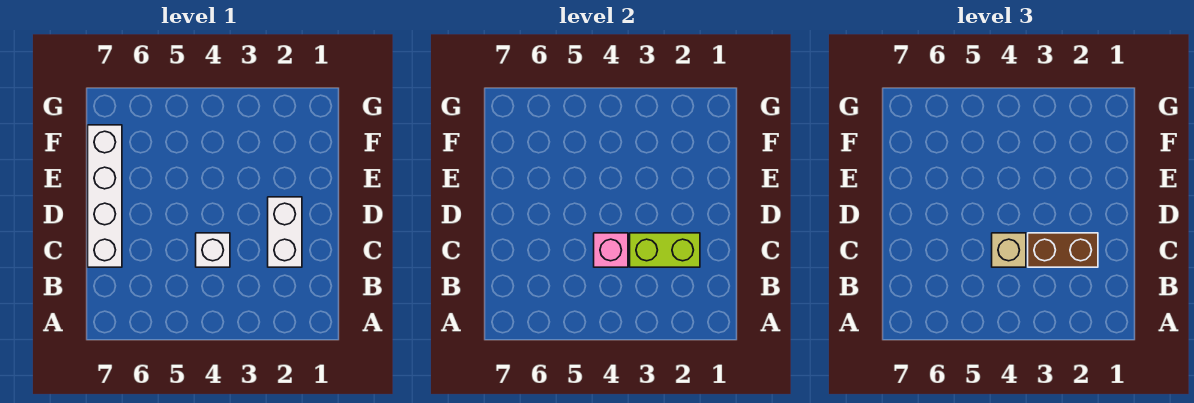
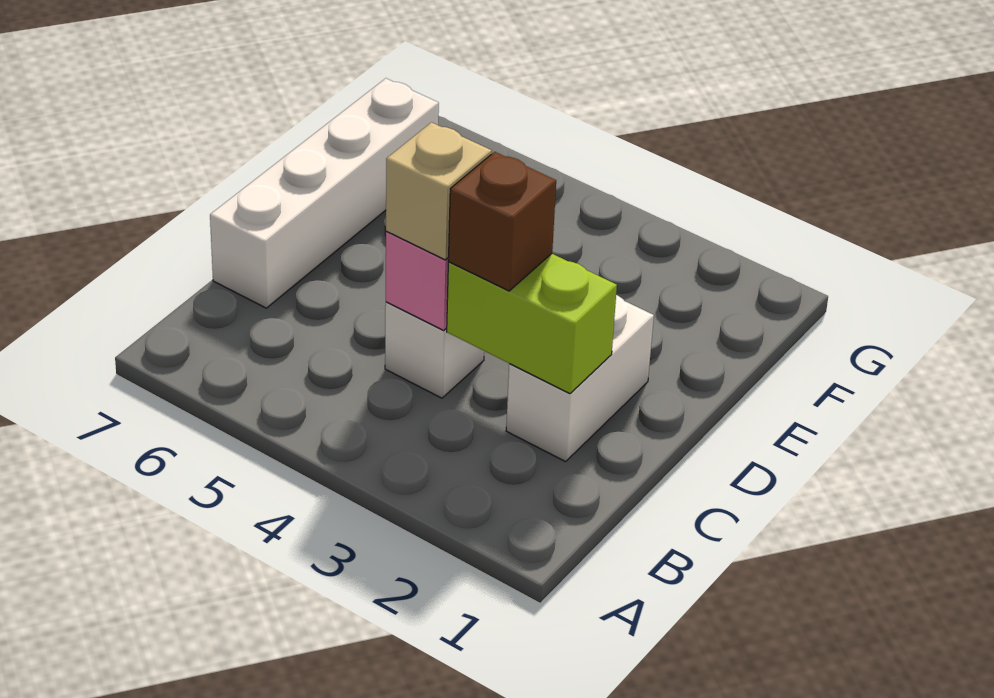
brown brick C2:C3 level 3 -> brown brick C3 level 3

